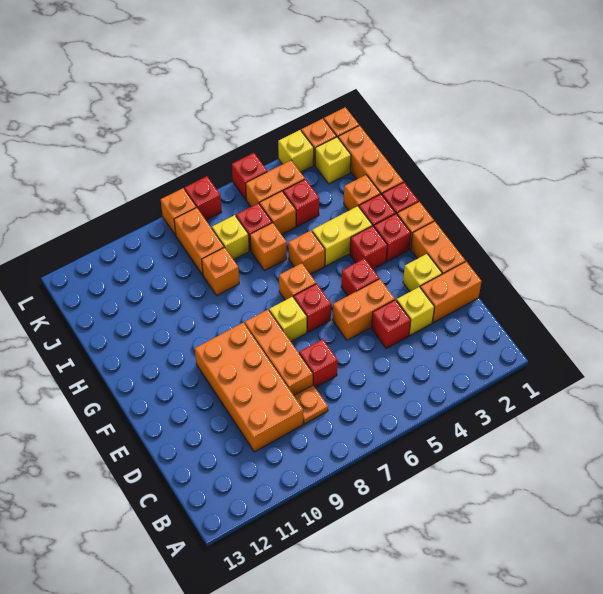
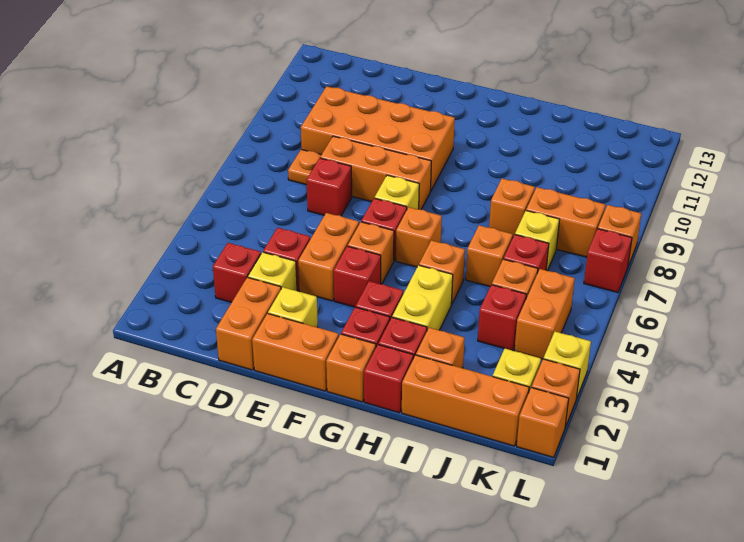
none -> orange brick F5 level 1
red brick L5 level 1 -> red brick C3 level 1

